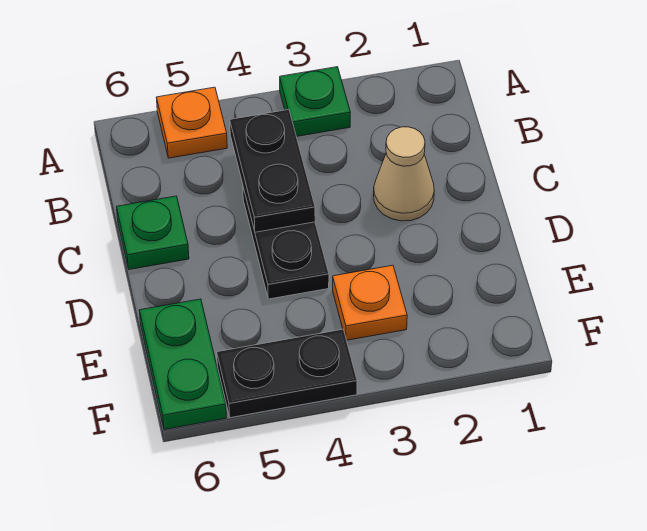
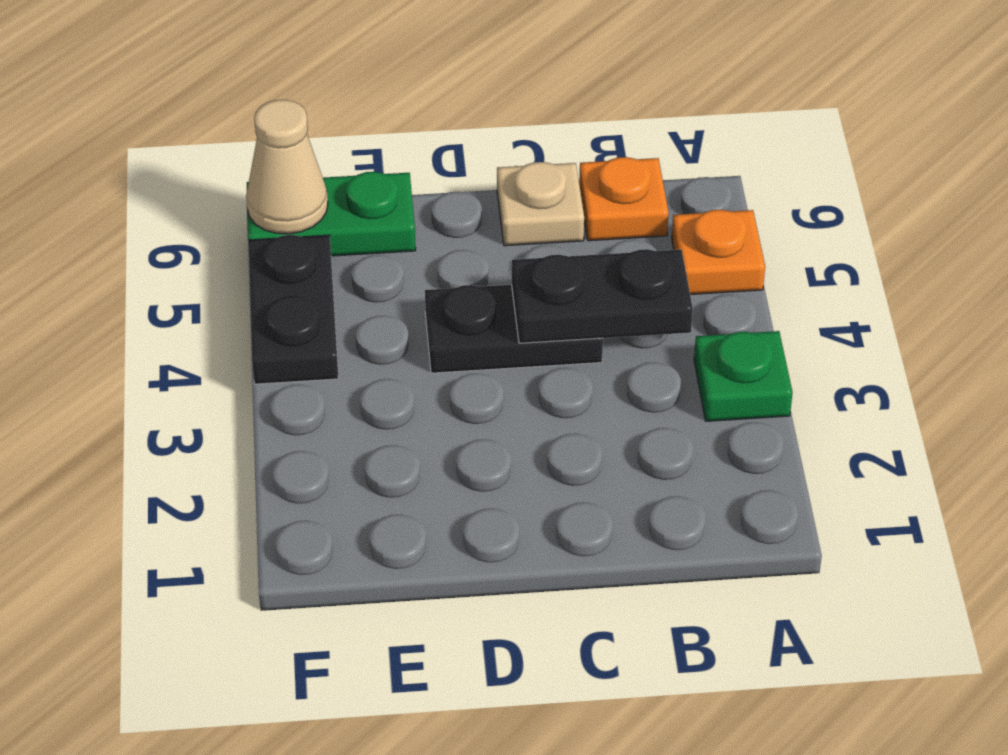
tan cone C2 level 1 -> tan cone F6 level 2
green plate C6 level 1 -> tan plate C6 level 1
orange plate E3 level 1 -> orange plate B6 level 1

